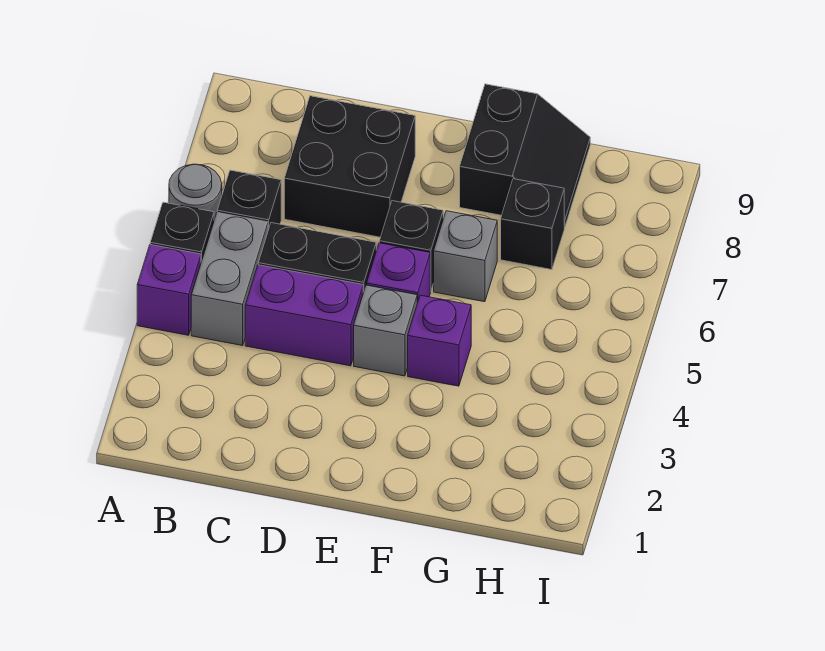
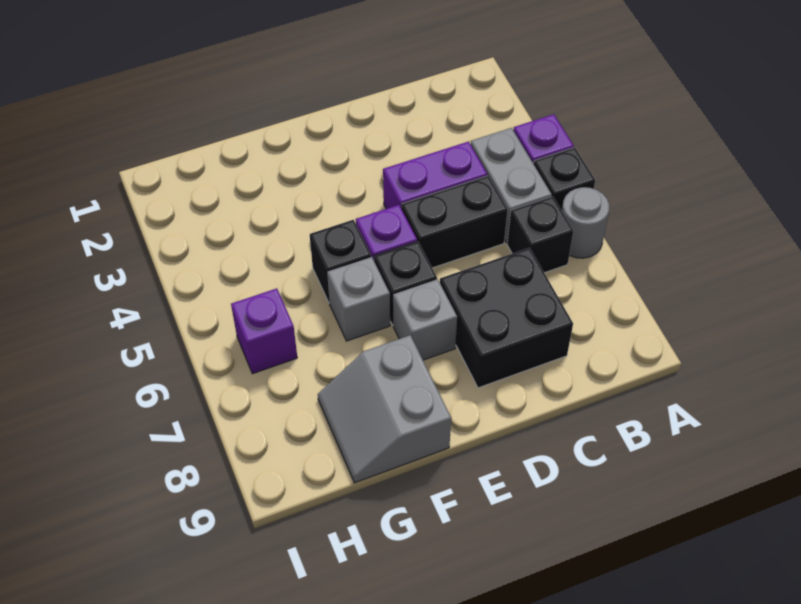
grey brick E4 level 1 -> grey brick E7 level 1
purple brick F4 level 1 -> purple brick H6 level 1
black slope F8:G9 level 1 top F -> grey slope F8:G9 level 1 top F
black brick G7 level 1 -> black brick F5 level 1

